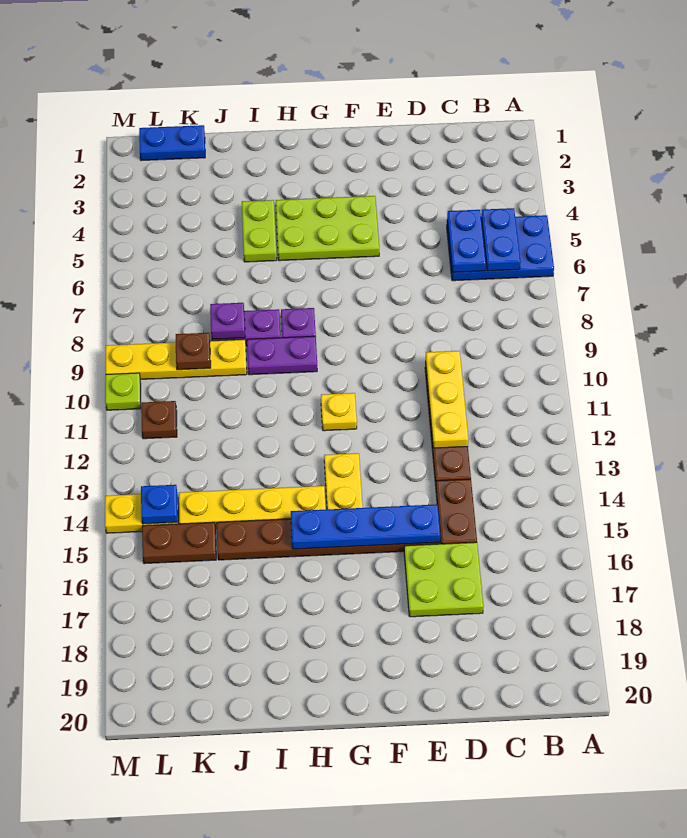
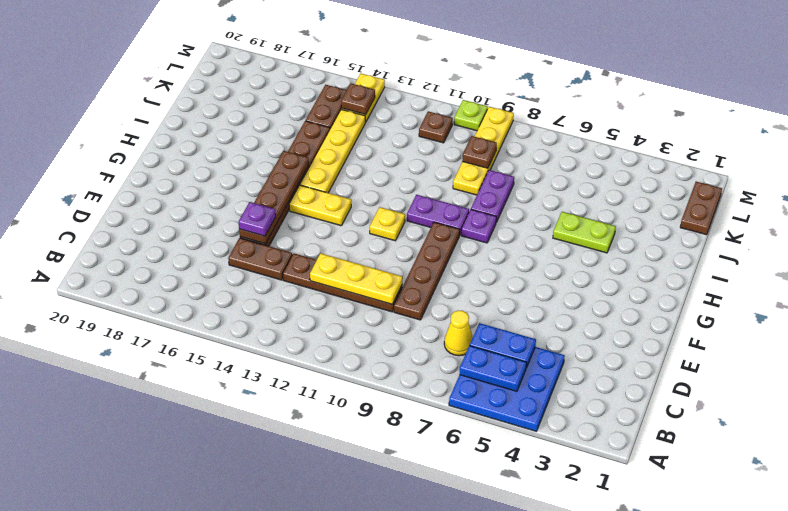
blue plate A5:C6 level 1 -> blue plate A4:C6 level 1
none -> yellow cone C7 level 1
none -> brown plate D9:G9 level 1
lime plate D16:E17 level 1 -> none
blue plate E15:H15 level 2 -> brown plate E15:H15 level 2
lime plate F4:H5 level 1 -> none
purple plate H9:I9 level 1 -> purple plate H9:H10 level 1
purple plate J8 level 2 -> purple plate E15 level 3
blue plate K1:L1 level 1 -> brown plate K1:L1 level 1
blue plate L14 level 2 -> brown plate L14 level 2

